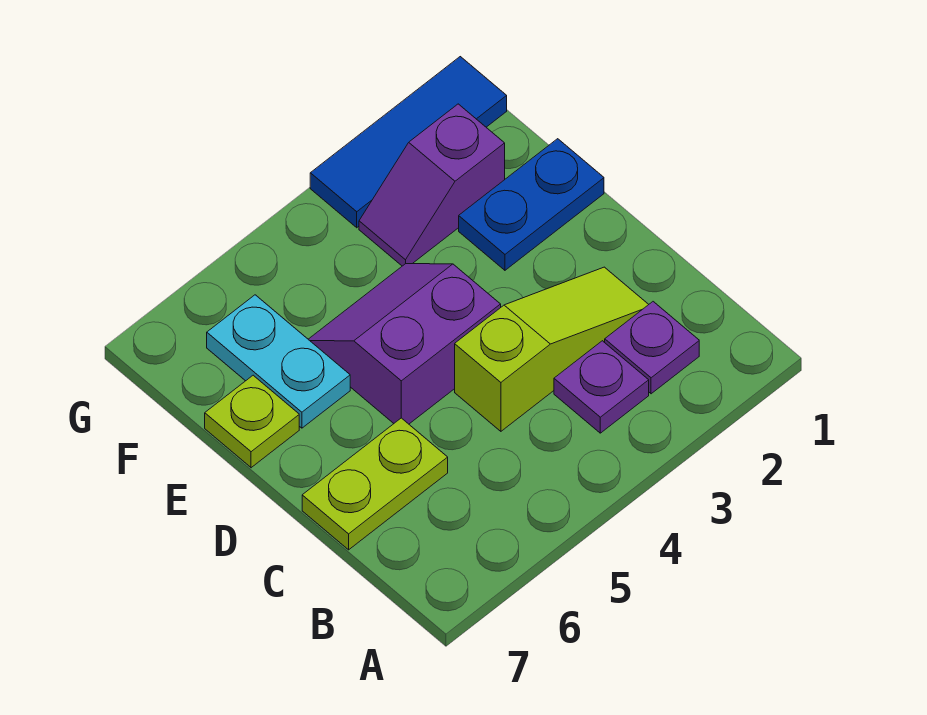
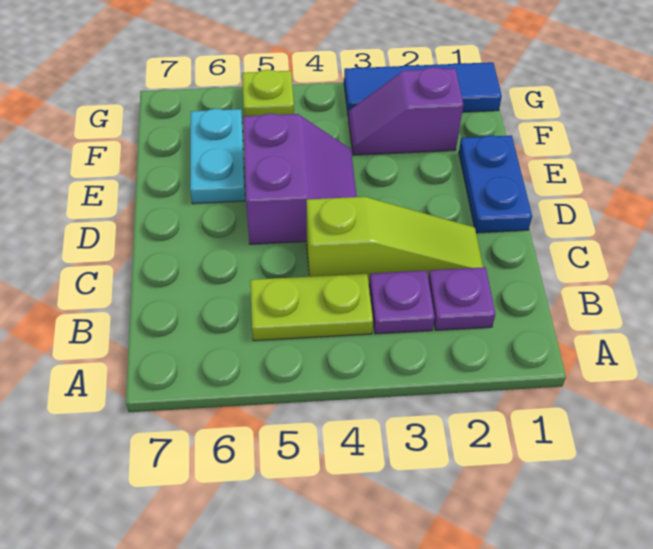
lime plate C6:C7 level 1 -> lime plate B4:B5 level 1
purple slope D4:E5 level 1 top D -> purple slope D4:E5 level 1 top 5
blue plate E1:E2 level 1 -> blue plate D1:E1 level 1
lime plate E7 level 1 -> lime plate G5 level 1

